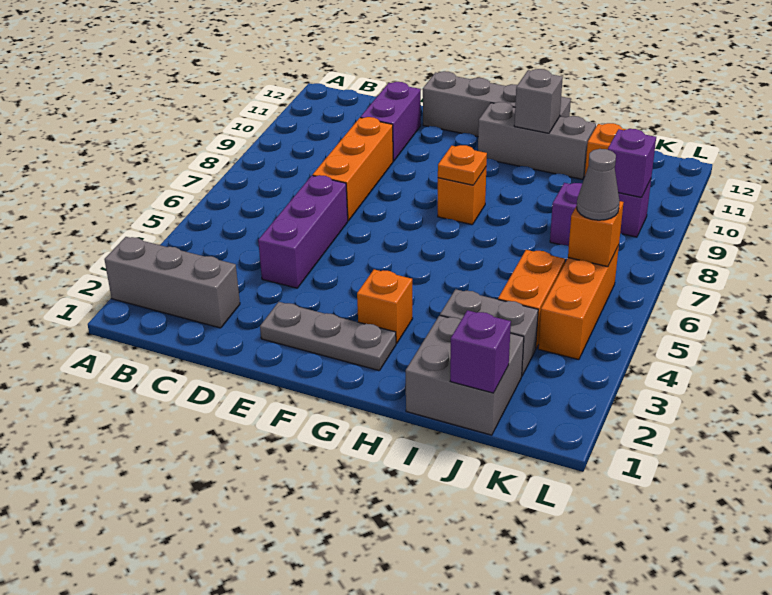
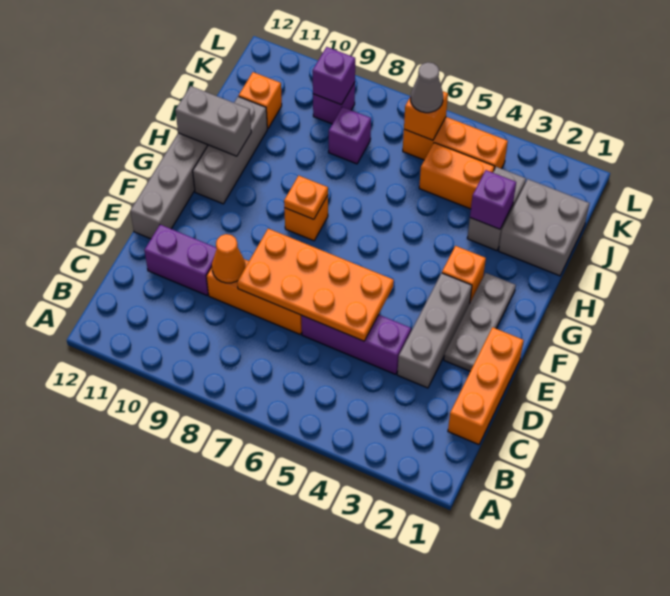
grey brick A2:C2 level 1 -> grey brick D3:F3 level 1
none -> orange brick C1:E1 level 1
none -> orange plate D5:E8 level 2
none -> orange cone D9 level 2
grey brick H11 level 2 -> grey brick H11:H12 level 2
purple brick J1 level 2 -> purple brick I3 level 2

